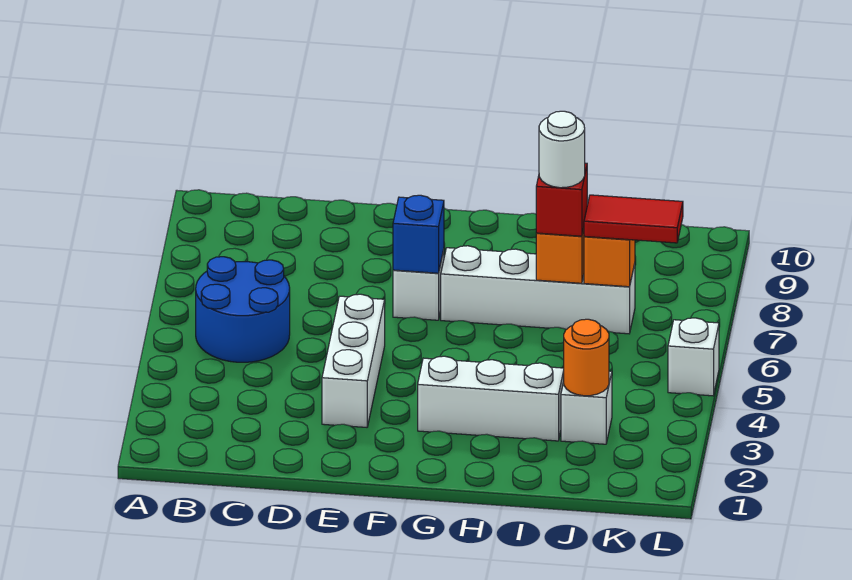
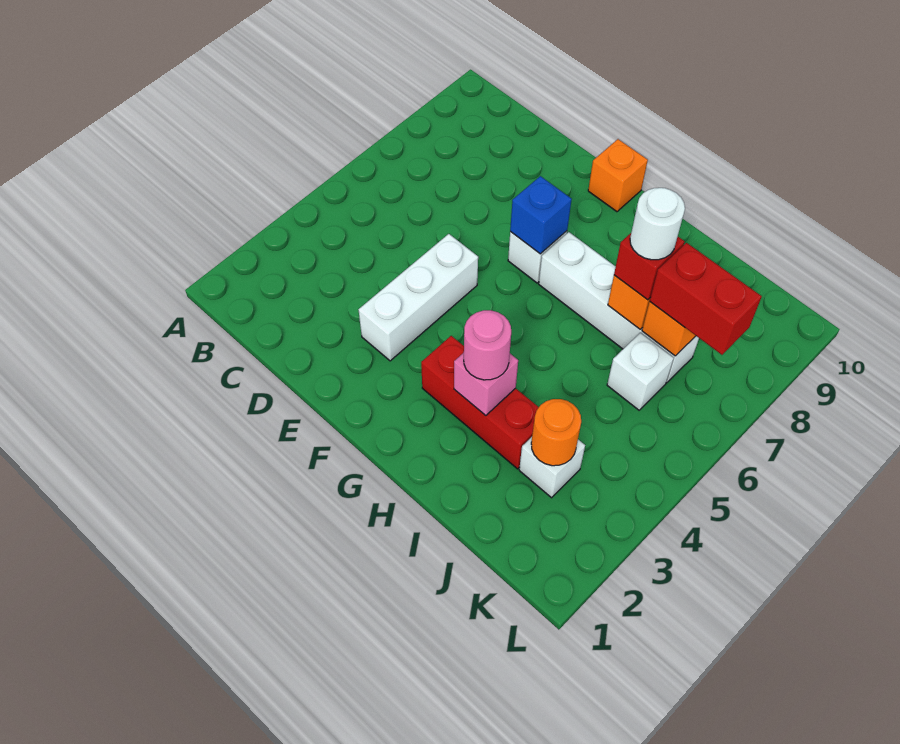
blue round brick B5:C6 level 1 -> none
none -> orange brick F10 level 1
white brick G3:I3 level 1 -> red brick G3:I3 level 1
none -> pink brick H3 level 2
none -> pink round brick H3 level 3
red tile J7:K7 level 3 -> red brick J7:K7 level 3
white brick L5 level 1 -> white brick J6 level 1

